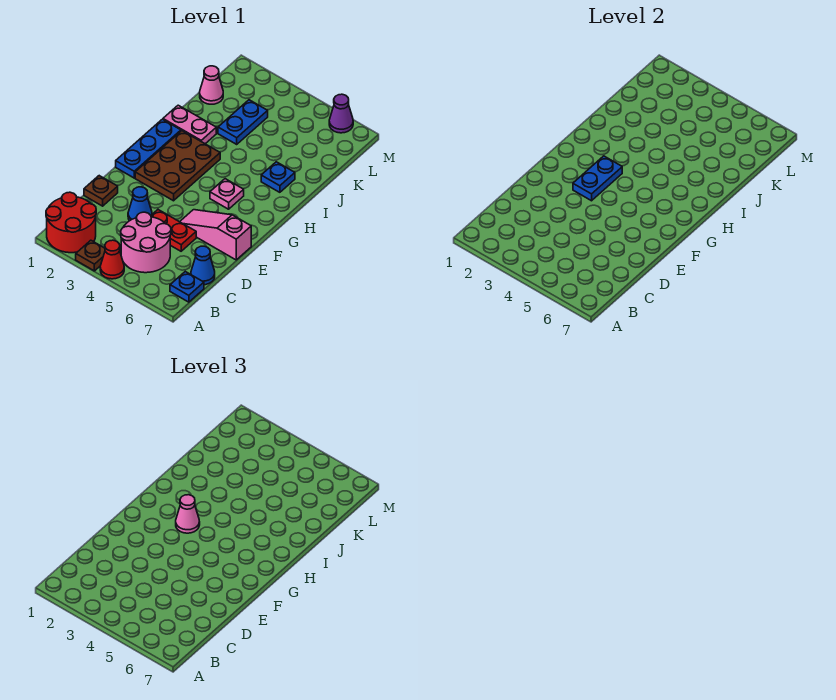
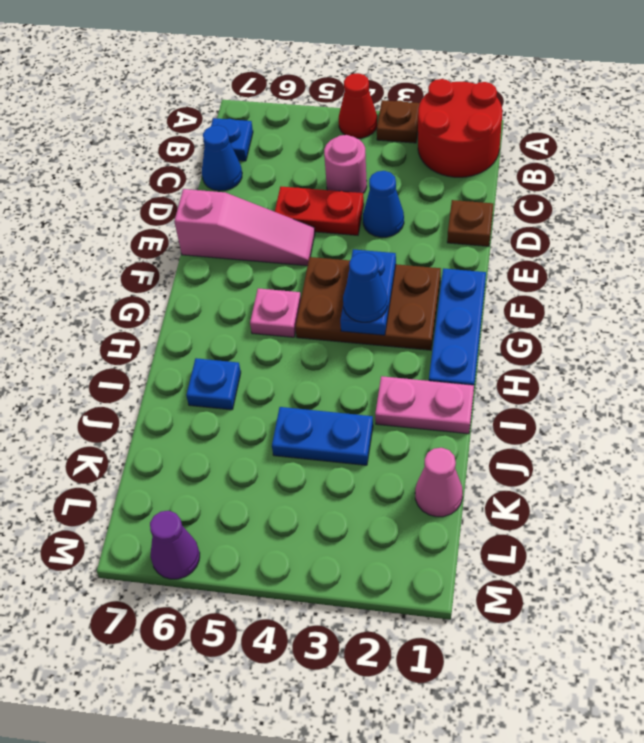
pink round brick B4:C5 level 1 -> pink round brick C4 level 1
brown plate F2:H3 level 1 -> brown plate F2:G4 level 1
pink cone G3 level 3 -> blue cone G3 level 3
blue plate J3:K3 level 1 -> blue plate J3:J4 level 1

